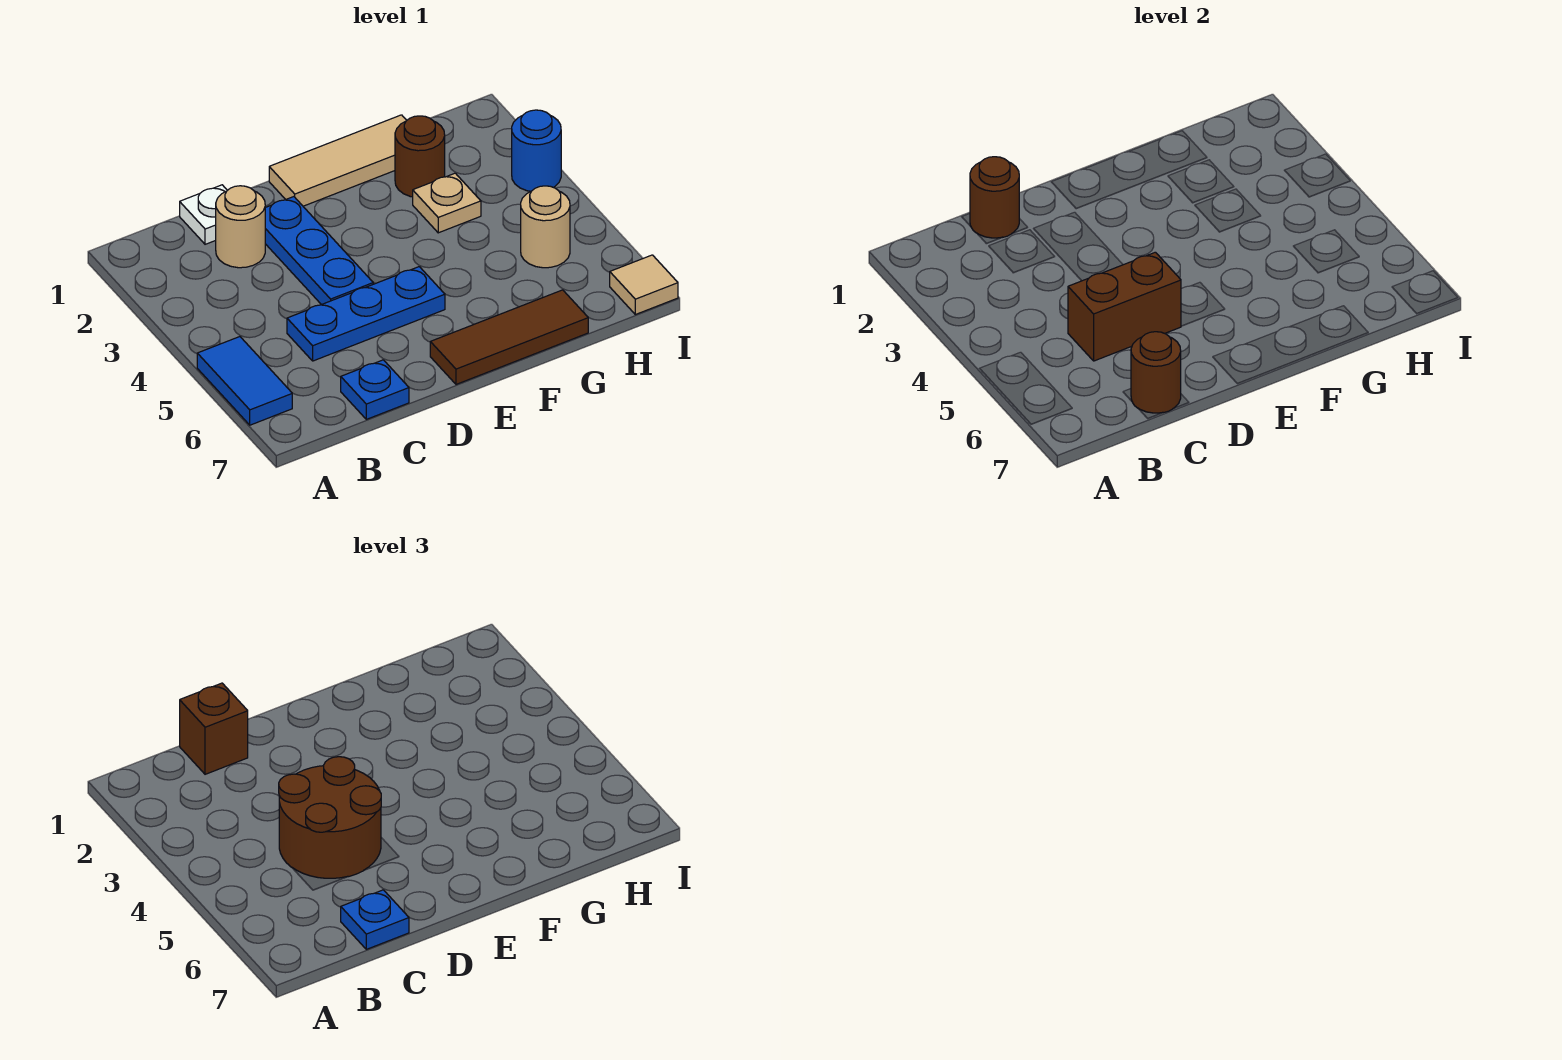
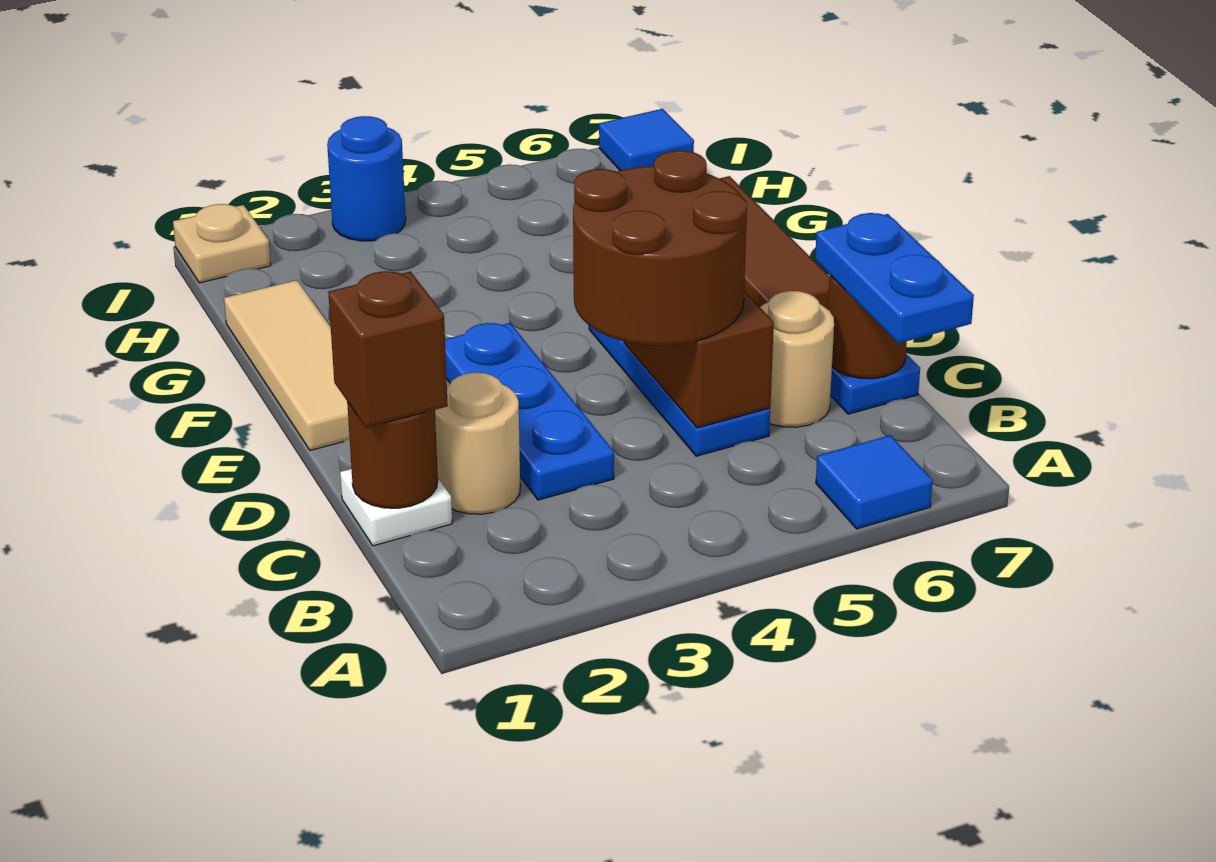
blue tile A5:A6 level 1 -> blue tile A6 level 1
blue plate C7 level 3 -> blue plate B7:C7 level 3
blue plate D2:D4 level 1 -> blue plate C3:E3 level 1
brown round brick G2 level 1 -> none
tan plate G3 level 1 -> tan plate I1 level 1
tan round brick H5 level 1 -> tan round brick C6 level 1
tan tile I7 level 1 -> blue tile I7 level 1

